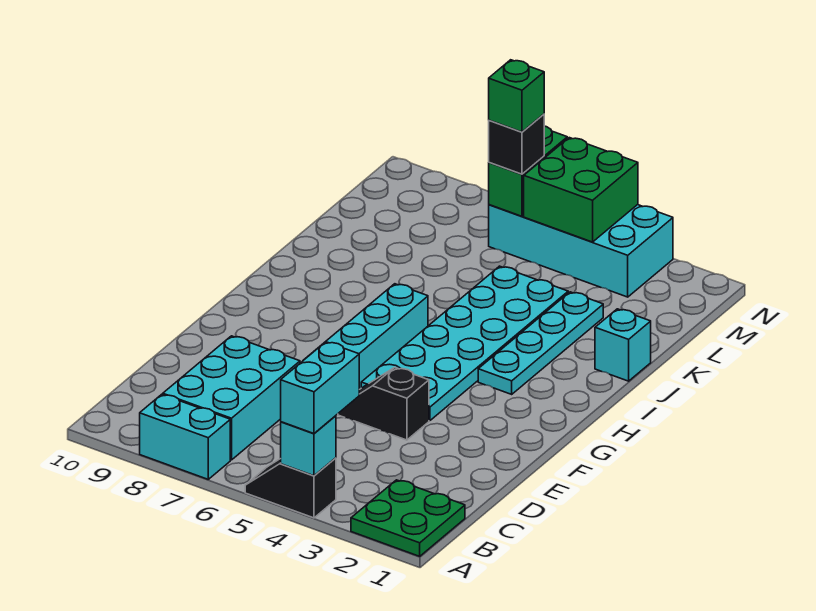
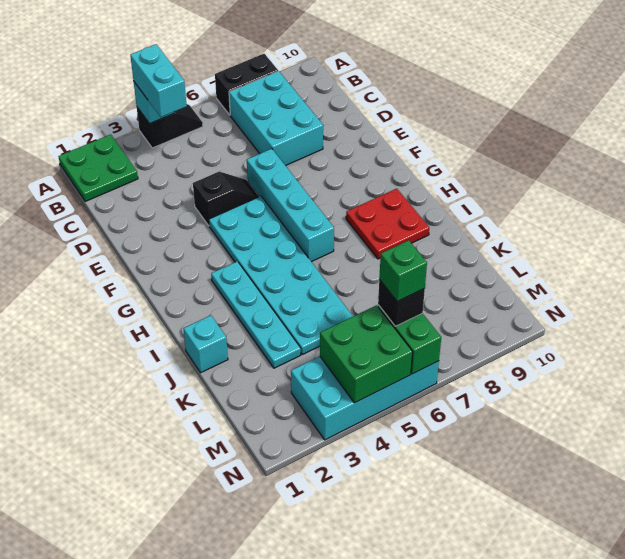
cyan brick A7:A8 level 1 -> black brick A7:A8 level 1
none -> red plate H8:I9 level 1

